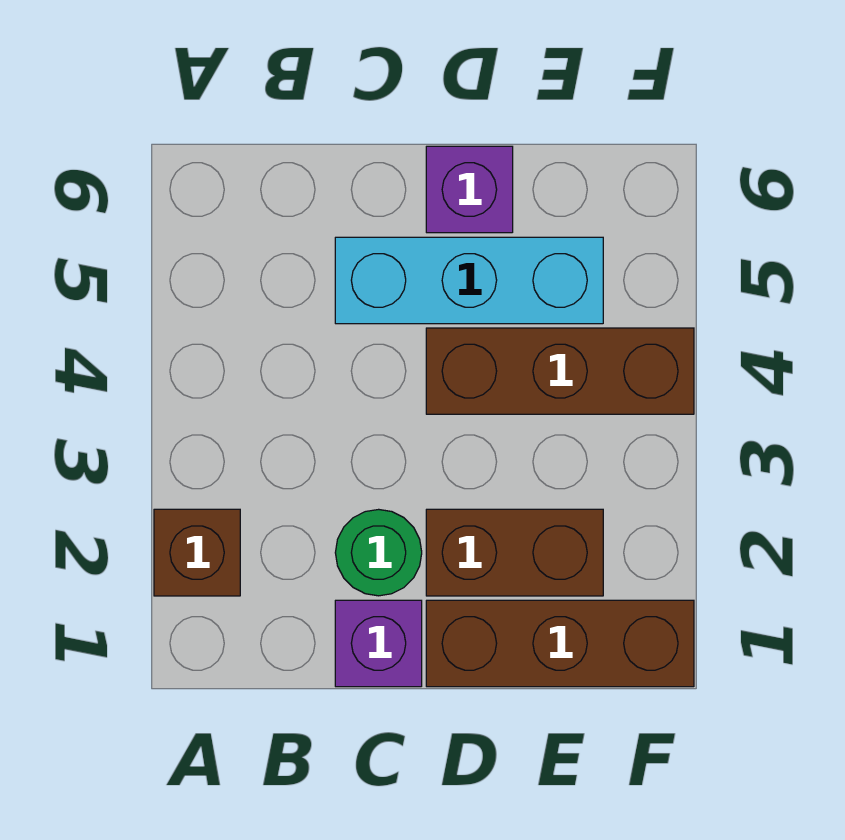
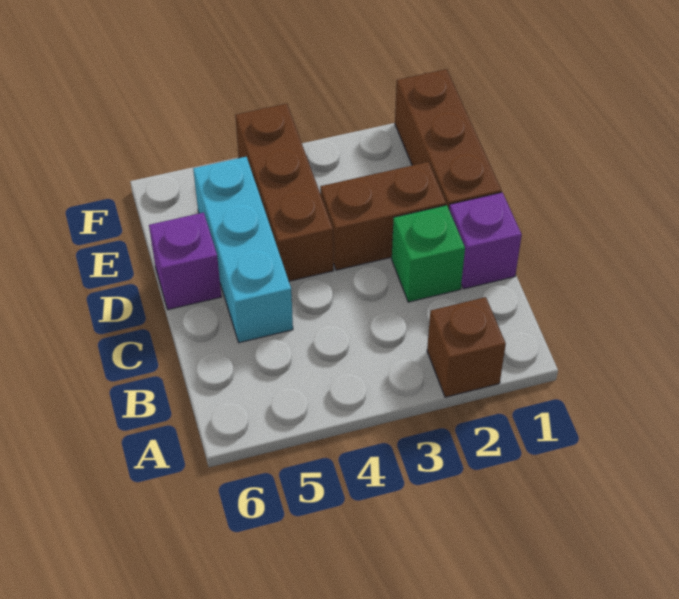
green round brick C2 level 1 -> green brick C2 level 1
brown brick D2:E2 level 1 -> brown brick D2:D3 level 1

